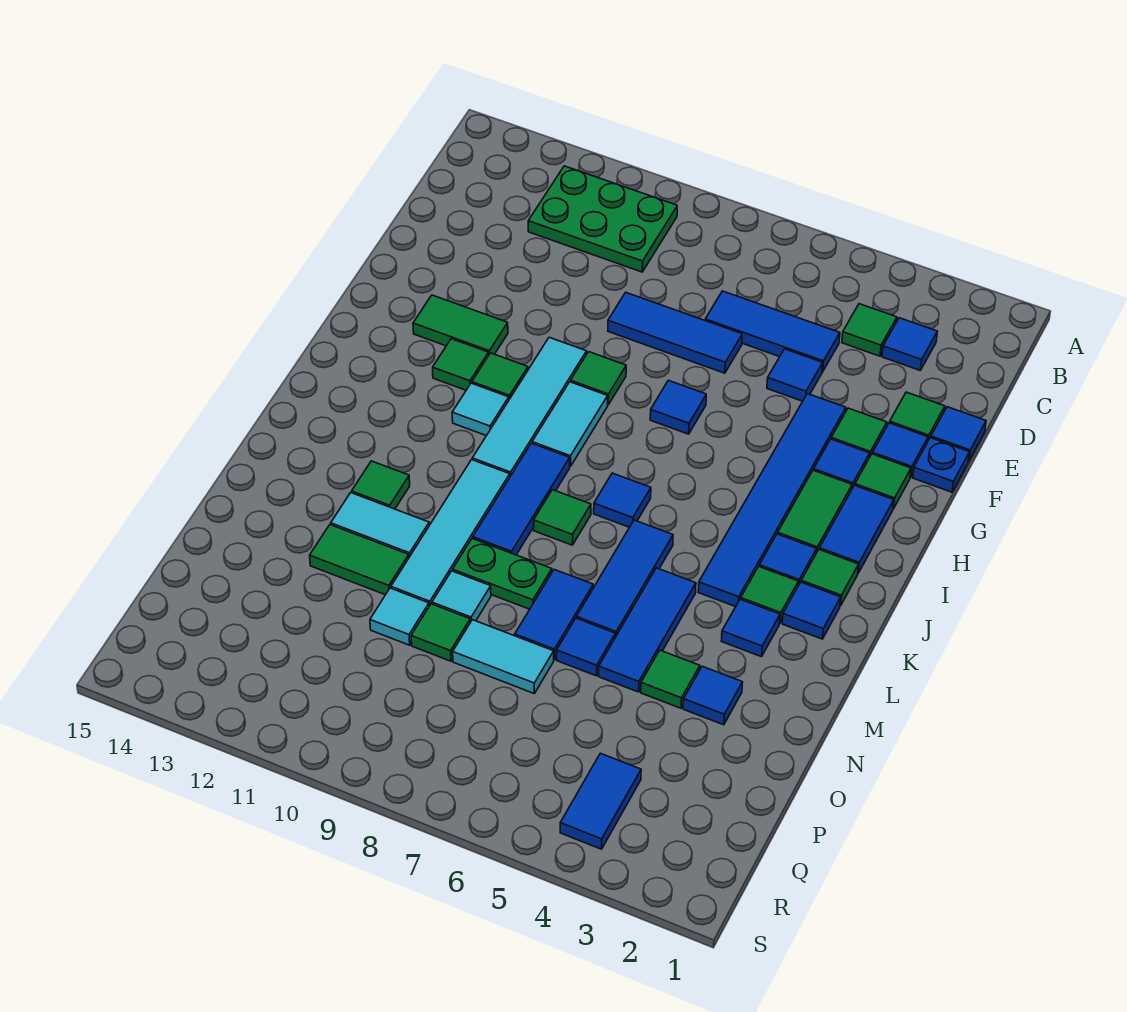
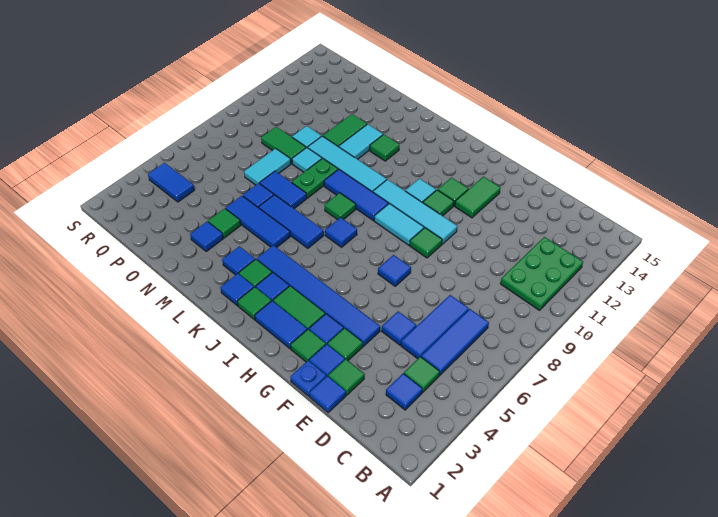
blue tile E7:E9 level 1 -> blue tile C5:C7 level 1
green tile O9 level 1 -> green tile O9:P9 level 1

